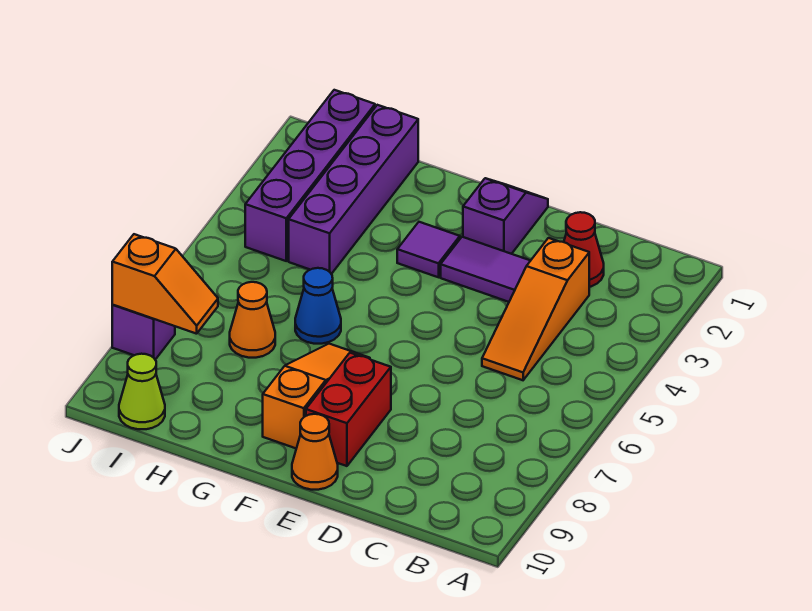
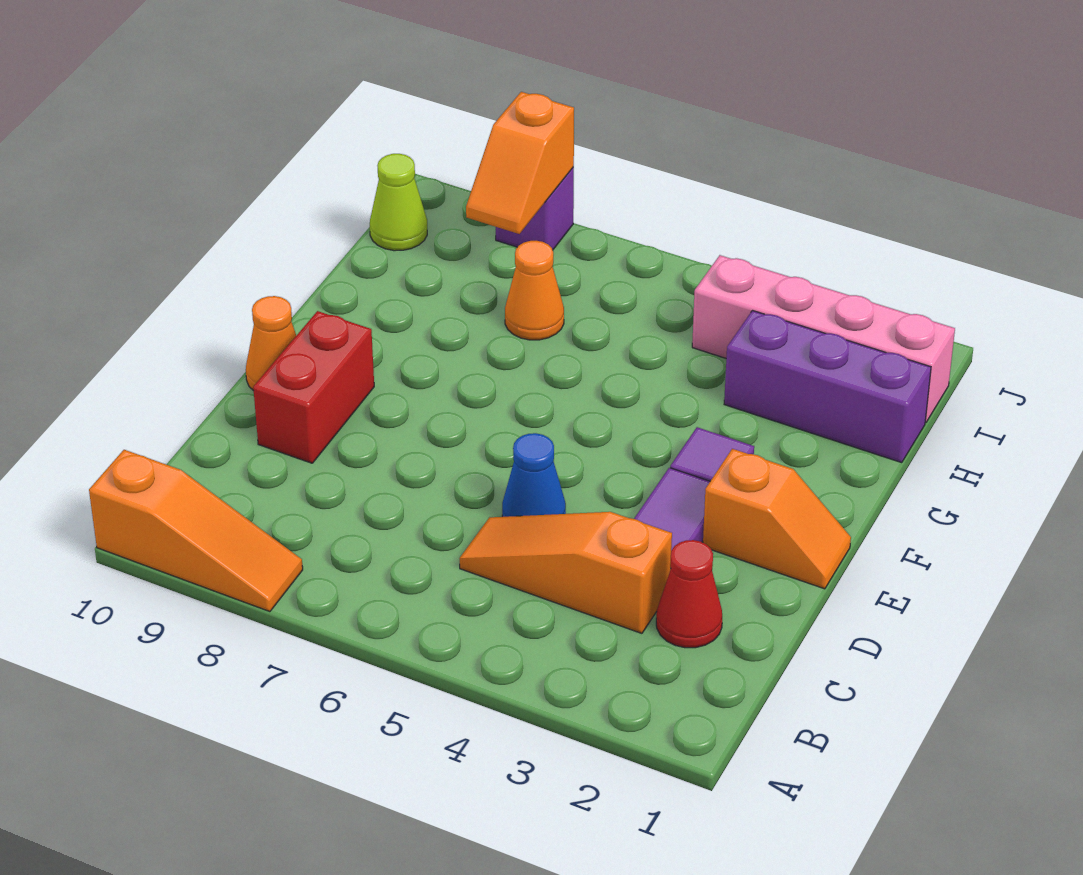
purple slope E1:E2 level 1 top 2 -> orange slope E1:E2 level 1 top 2
red brick E8:E9 level 1 -> red brick D9:E9 level 1
orange slope F7:F9 level 1 top 9 -> orange slope A8:A10 level 1 top 10
blue cone G6 level 1 -> blue cone D5 level 1
purple brick H1:H4 level 1 -> purple brick H1:H3 level 1
purple brick I1:I4 level 1 -> pink brick I1:I4 level 1

